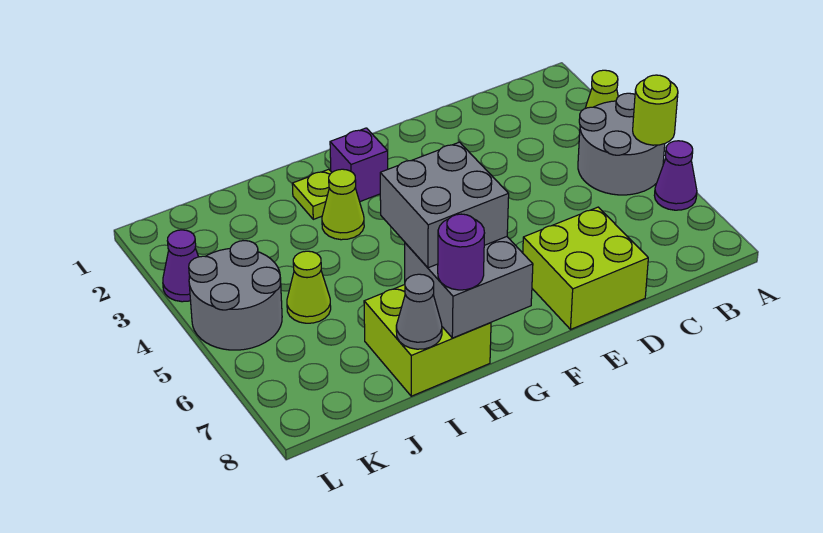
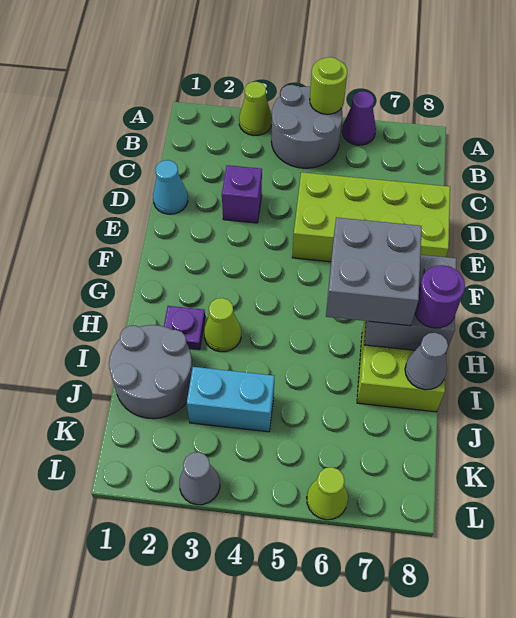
none -> cyan cone D1 level 1
lime brick D7:E8 level 1 -> lime brick D5:E8 level 1
purple brick G2 level 1 -> purple brick D3 level 1
lime plate H2 level 1 -> purple plate H2 level 1
none -> cyan brick J3:J4 level 1
lime cone J5 level 1 -> lime cone L6 level 1
grey round brick K4:L5 level 1 -> grey round brick I1:J2 level 1
purple cone L3 level 1 -> grey cone L3 level 1

